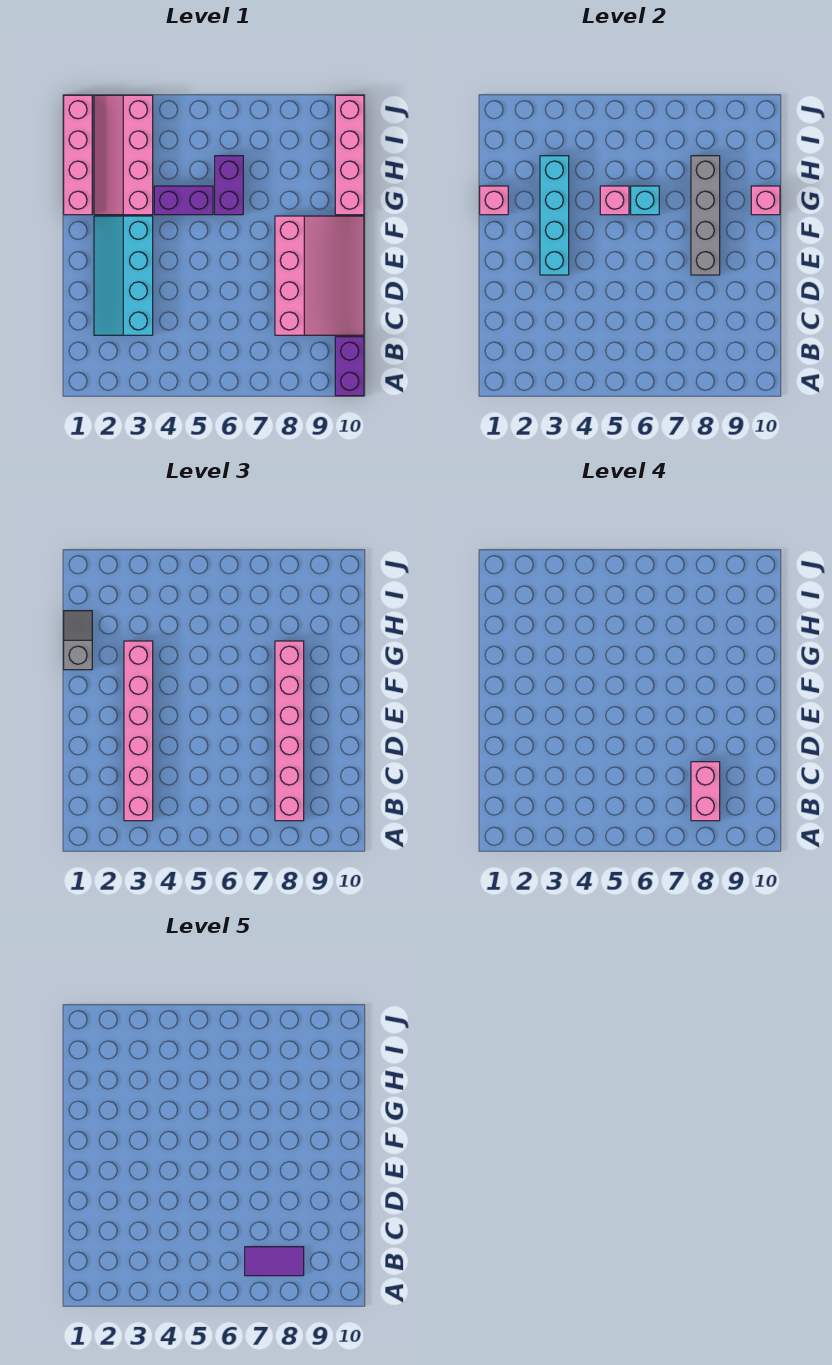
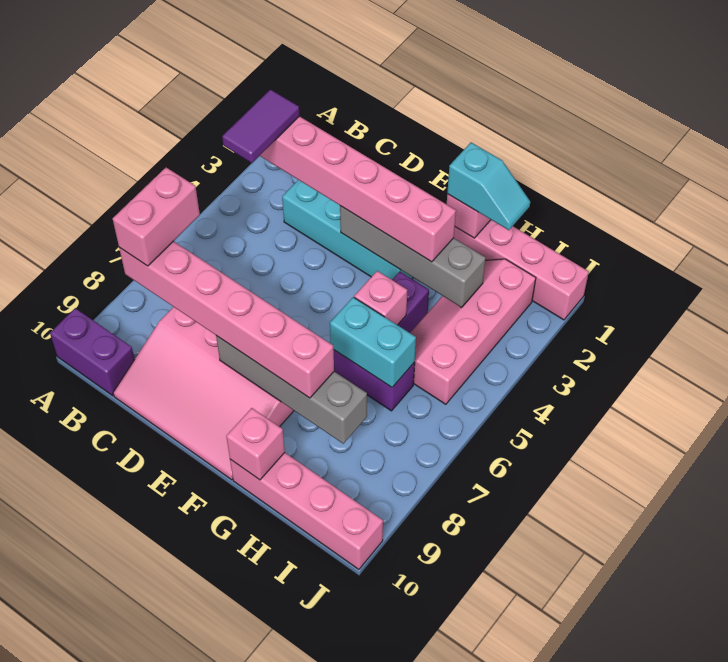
purple tile B7:B8 level 5 -> purple tile B3:B4 level 4
pink brick B8:C8 level 4 -> pink brick B7:B8 level 4
cyan brick E3:H3 level 2 -> grey brick E3:H3 level 2
grey slope G1:H1 level 3 top G -> cyan slope G1:H1 level 3 top G
pink slope G2:J3 level 1 top 3 -> pink slope H2:I5 level 1 top I
cyan brick G6 level 2 -> cyan brick G6:H6 level 2

